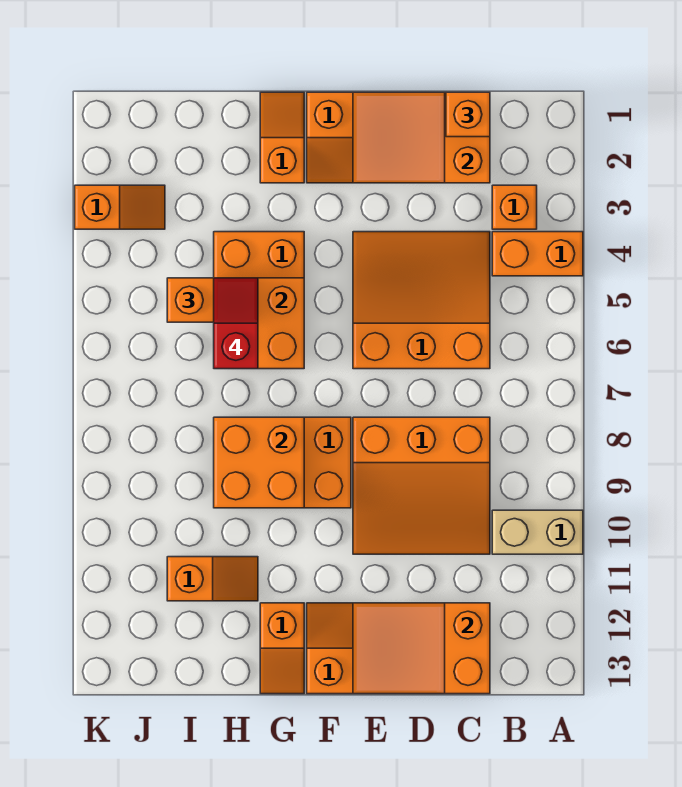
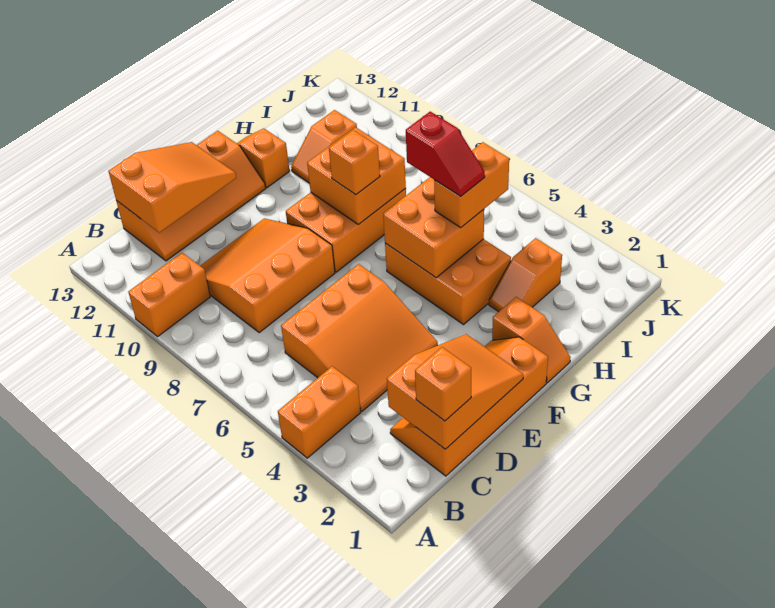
tan brick A10:B10 level 1 -> orange brick A10:B10 level 1
orange brick B3 level 1 -> orange brick G8 level 3
orange slope J3:K3 level 1 top K -> orange slope H3:I3 level 1 top I

